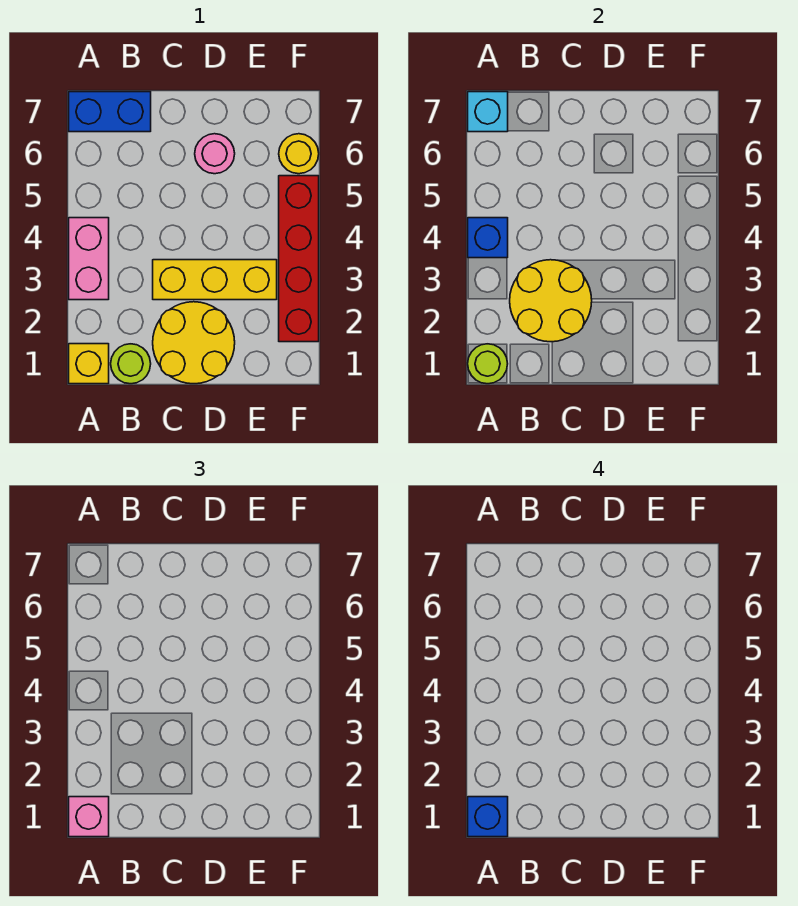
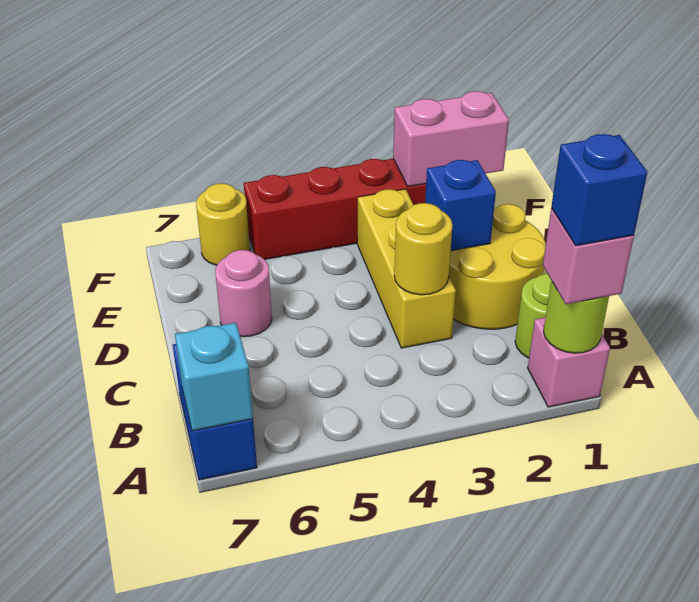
yellow brick A1 level 1 -> pink brick A1 level 1
pink brick A3:A4 level 1 -> pink brick F1:F2 level 2
blue brick A4 level 2 -> blue brick D2 level 2
yellow round brick B2:C3 level 2 -> yellow round brick C3 level 2

